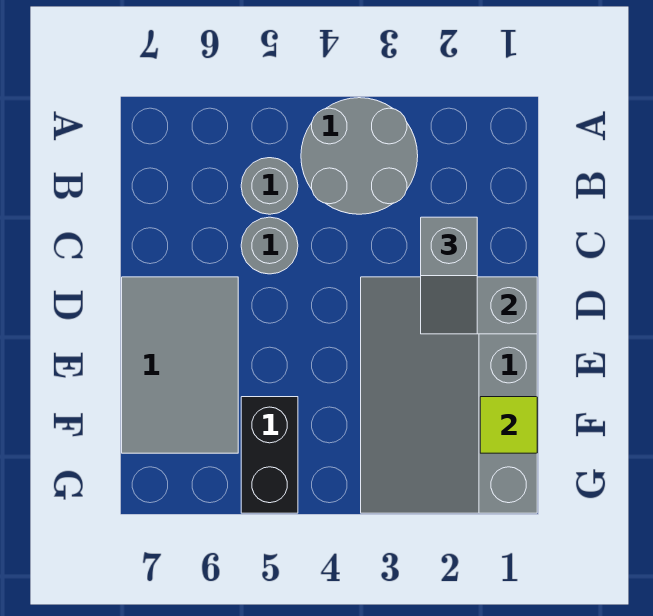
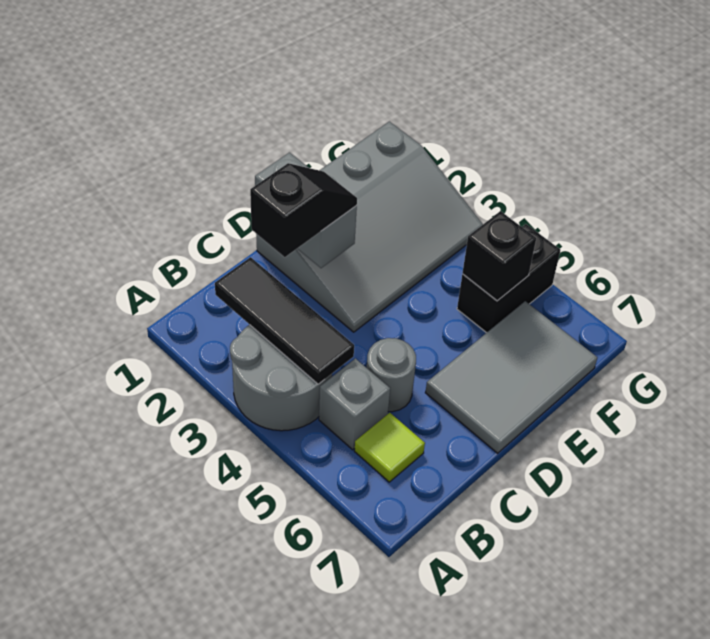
none -> black tile B2:B4 level 2
grey round brick B5 level 1 -> grey brick B5 level 1
grey slope C2:D2 level 3 top C -> black slope C2:D2 level 3 top C
lime tile F1 level 2 -> lime tile B6 level 1
none -> black brick F5 level 2

